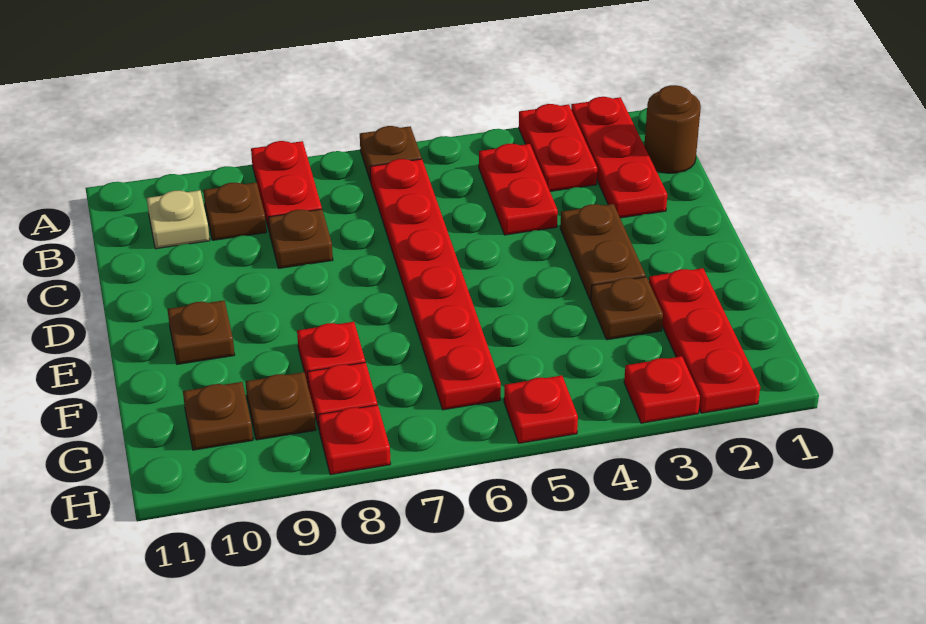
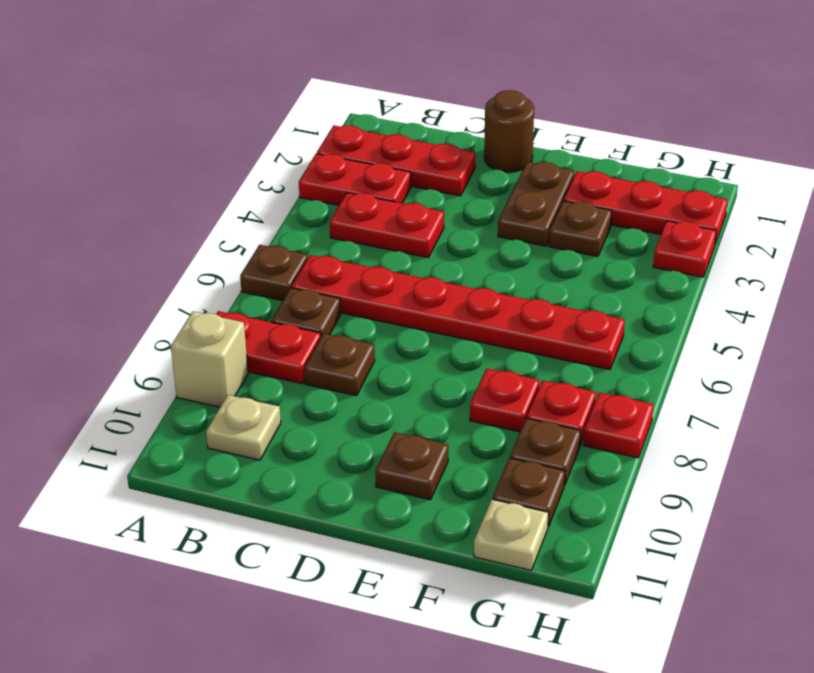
none -> tan brick A9 level 1
brown round brick B1 level 1 -> brown round brick D1 level 1
brown plate B9 level 1 -> brown plate B7 level 1
brown plate D3:E3 level 1 -> brown plate E2:E3 level 1
none -> tan plate G11 level 1
red plate H5 level 1 -> none

